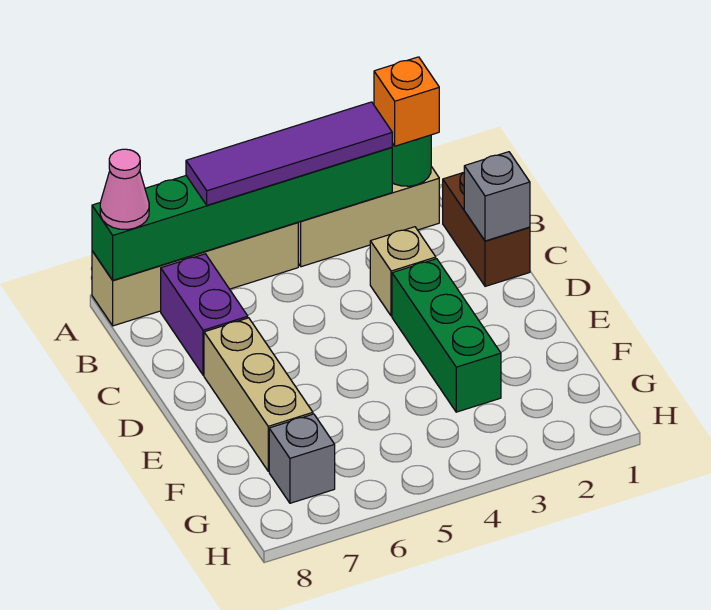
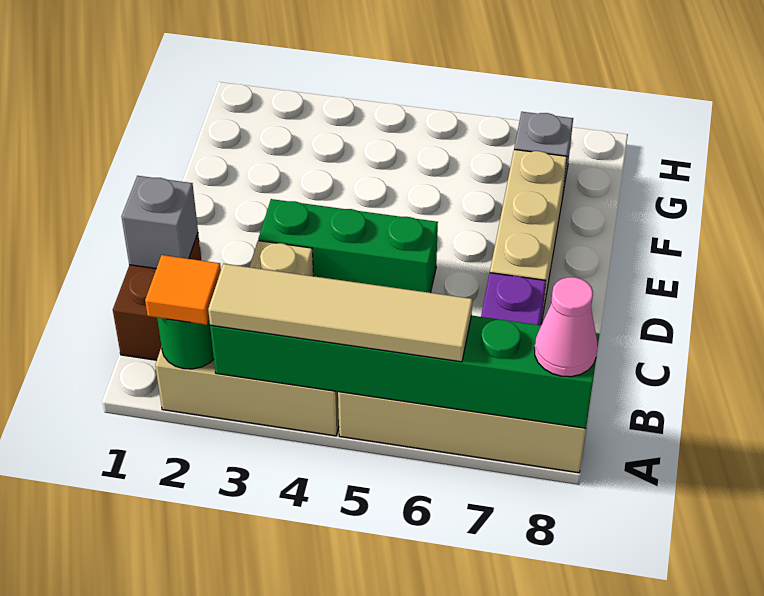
orange brick A2 level 3 -> orange tile A2 level 3
purple tile A3:A6 level 3 -> tan tile A3:A6 level 3
green brick D3:F3 level 1 -> green brick D3:D5 level 1

